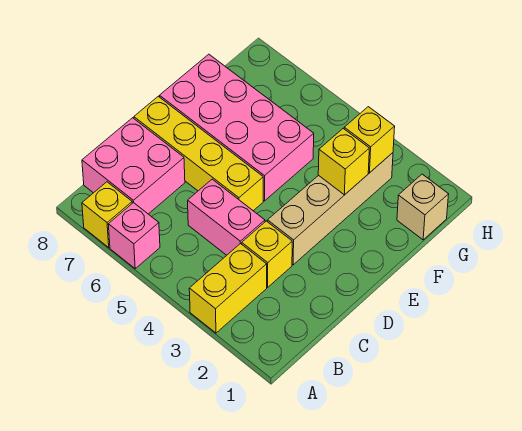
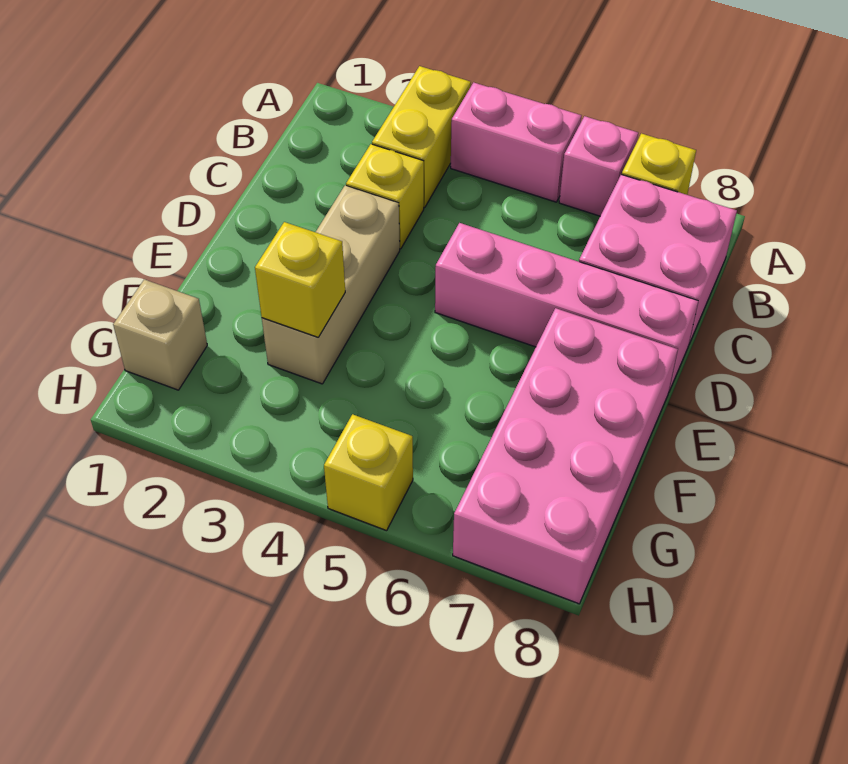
pink brick C4:C5 level 1 -> pink brick A4:A5 level 1
tan brick D3:G3 level 1 -> tan brick D3:F3 level 1
yellow brick D5:D8 level 1 -> pink brick D5:D8 level 1
pink brick E5:F8 level 1 -> pink brick E7:H8 level 1
yellow brick G3 level 2 -> yellow brick H5 level 1

